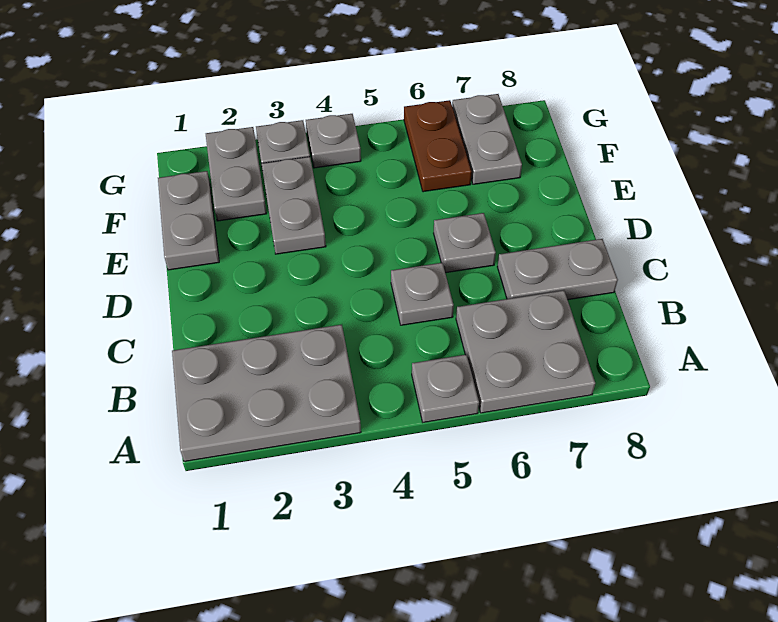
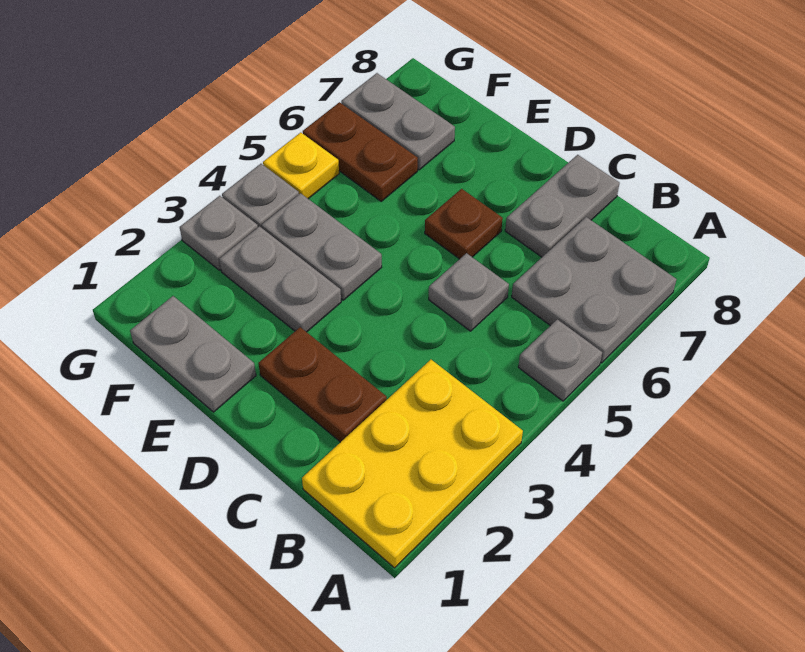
grey plate A1:B3 level 1 -> yellow plate A1:B3 level 1
none -> brown plate C2:D2 level 1
grey plate D6 level 1 -> brown plate D6 level 1
grey plate F2:G2 level 1 -> grey plate E4:F4 level 1
none -> yellow plate G5 level 1

